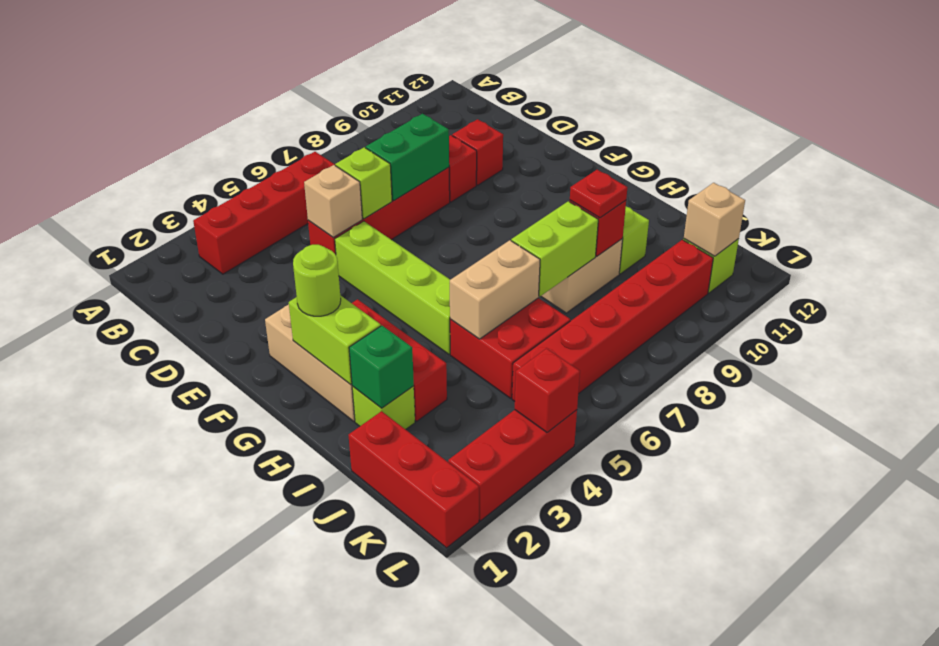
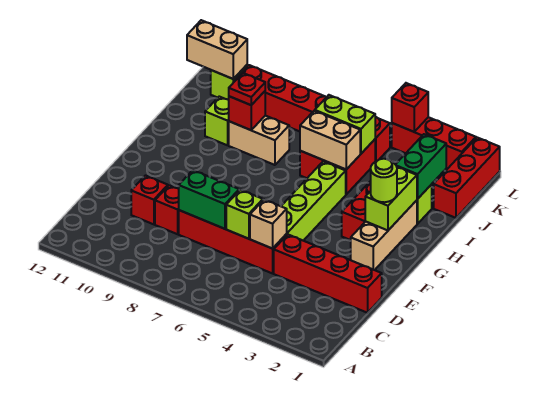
red brick B3:B6 level 1 -> red brick D1:D4 level 1
green brick I2 level 2 -> green brick I2:J2 level 2
lime brick I7:I8 level 2 -> lime brick J5:J6 level 2
tan brick K11 level 2 -> tan brick K11:K12 level 2

